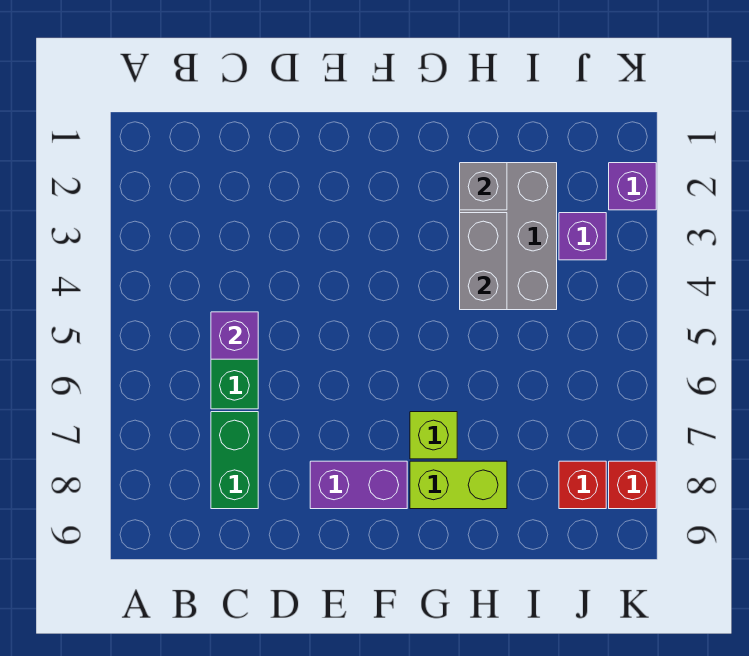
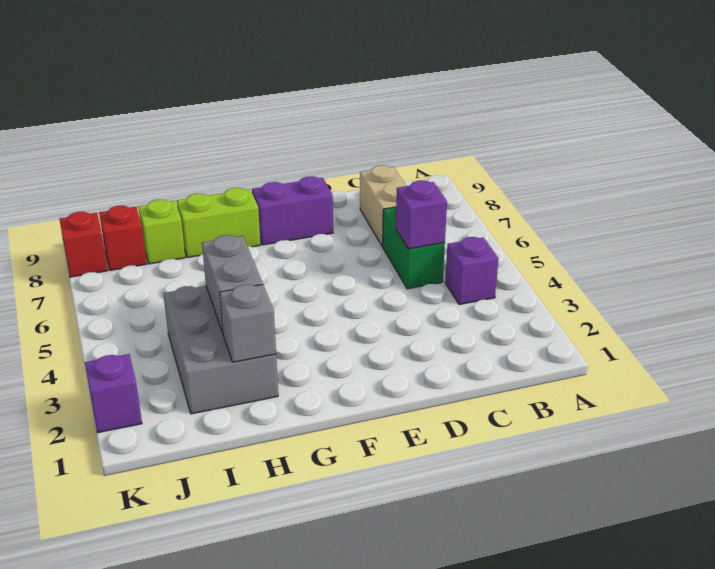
green brick C7:C8 level 1 -> tan brick C7:C8 level 1
lime brick G7 level 1 -> lime brick I8 level 1
purple brick J3 level 1 -> purple brick B4 level 1

